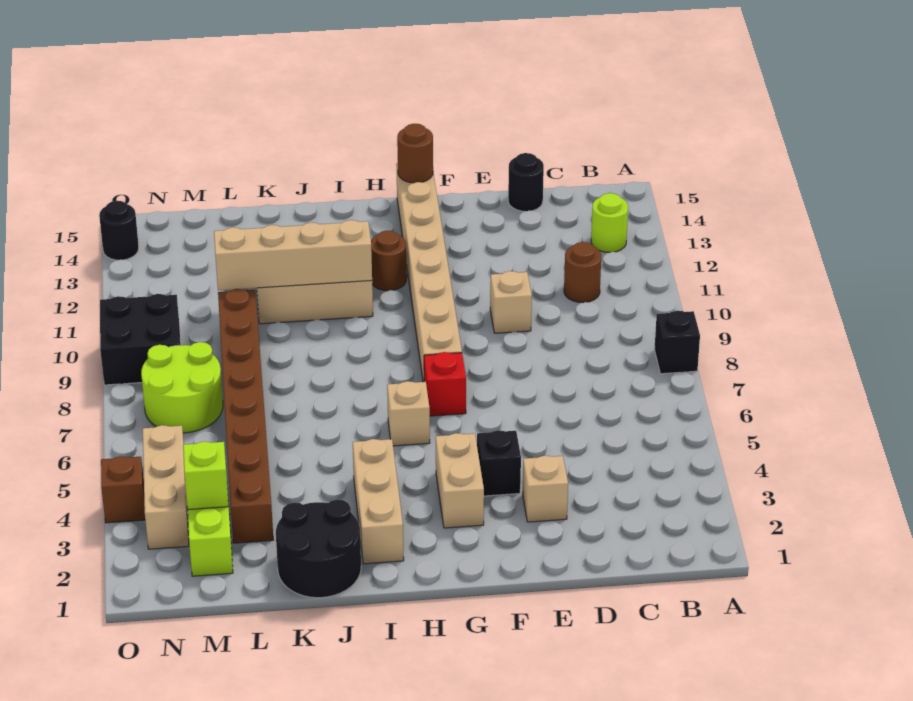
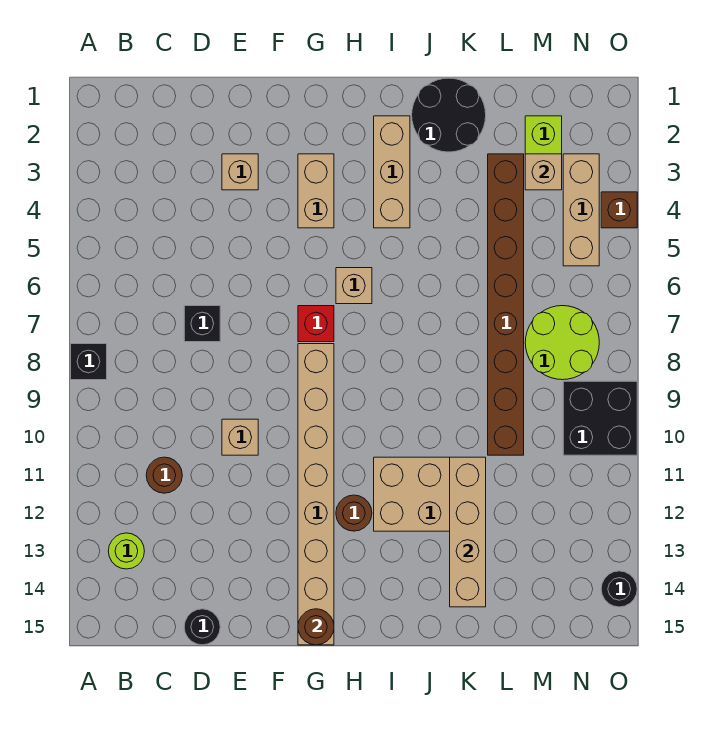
black brick F4 level 1 -> black brick D7 level 1
tan brick I11:L11 level 2 -> tan brick K11:K14 level 2
lime brick M3 level 2 -> tan brick M3 level 2

